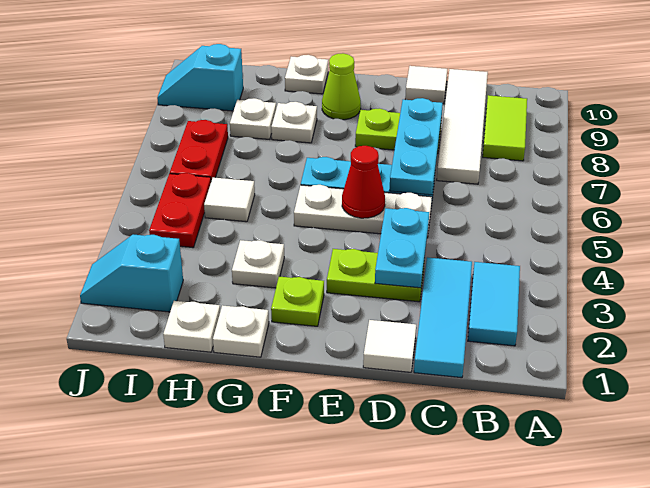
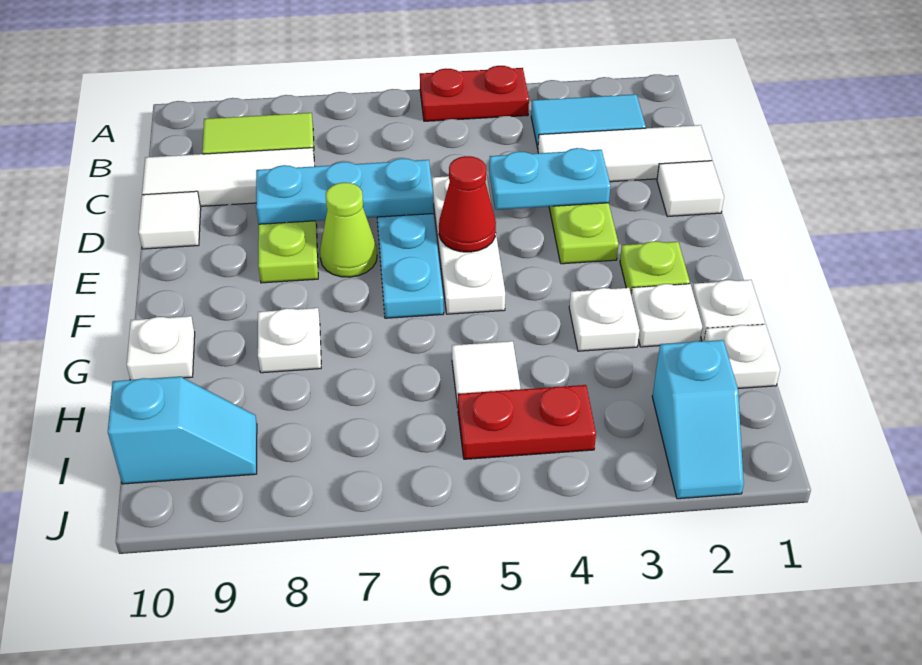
cyan tile C1:C3 level 1 -> white tile C1:C3 level 1
white tile C7:C10 level 1 -> white tile C8:C10 level 1
lime cone F9 level 1 -> lime cone E7 level 1
white plate H8 level 1 -> white plate G2 level 1
red plate I6:I7 level 1 -> red plate A4:A5 level 1
cyan slope I9:J9 level 1 top I -> cyan slope I9:I10 level 1 top 10

